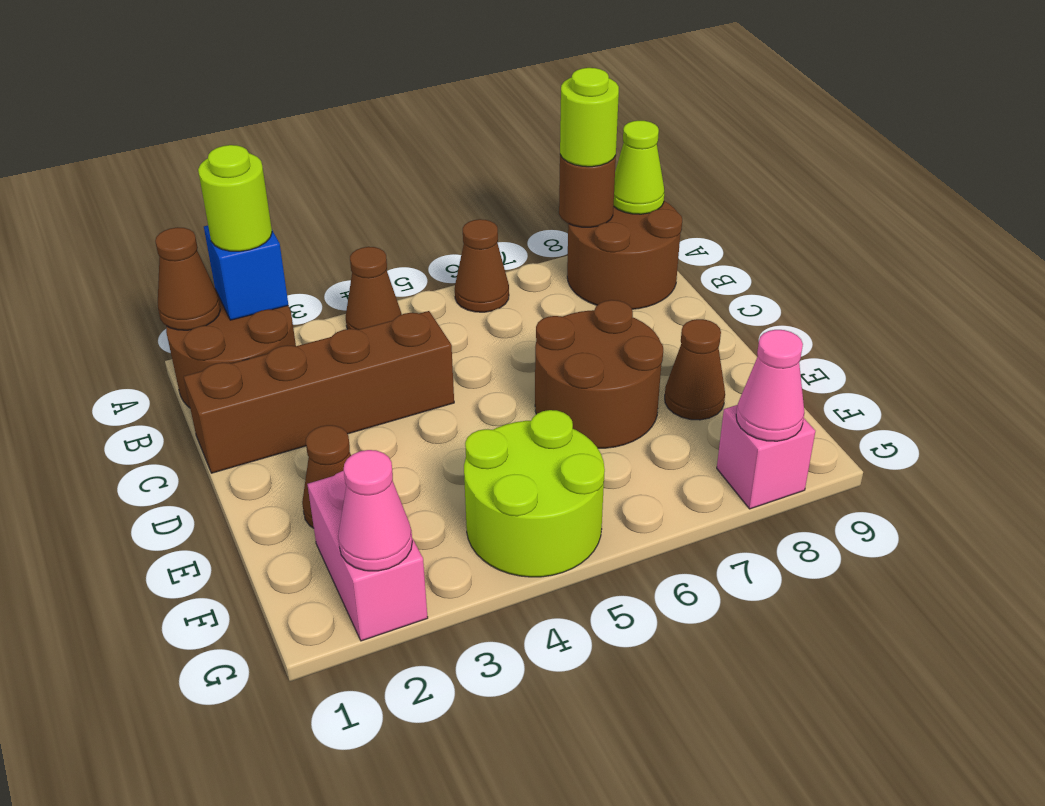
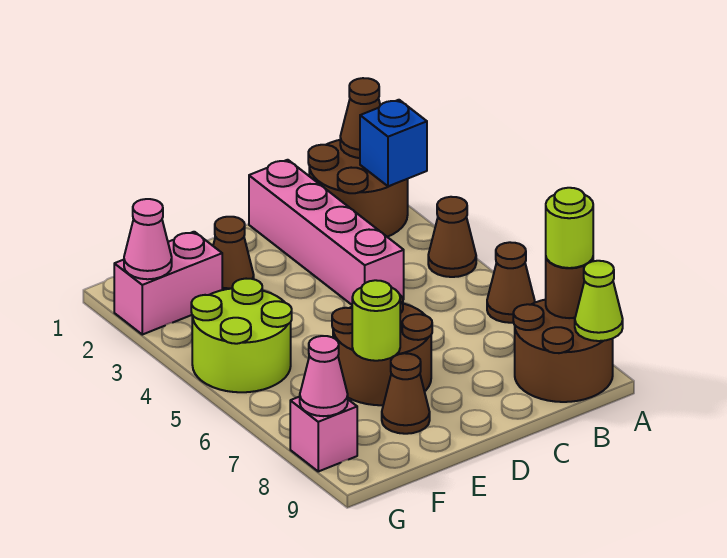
lime round brick A2 level 3 -> lime round brick E7 level 2
brown brick C1:C4 level 1 -> pink brick C1:C4 level 1

